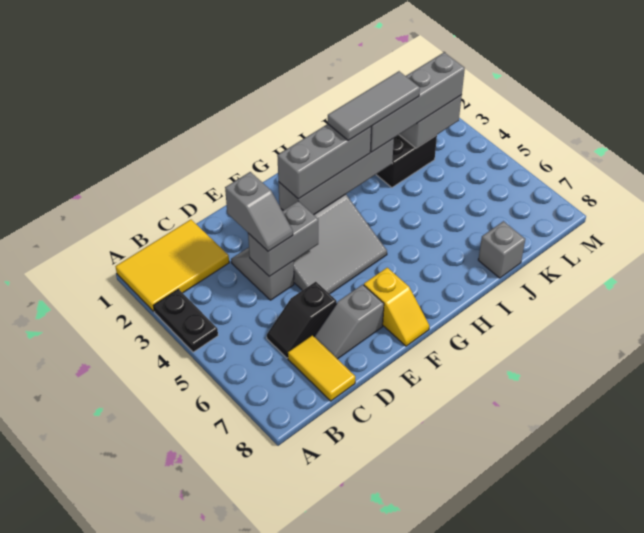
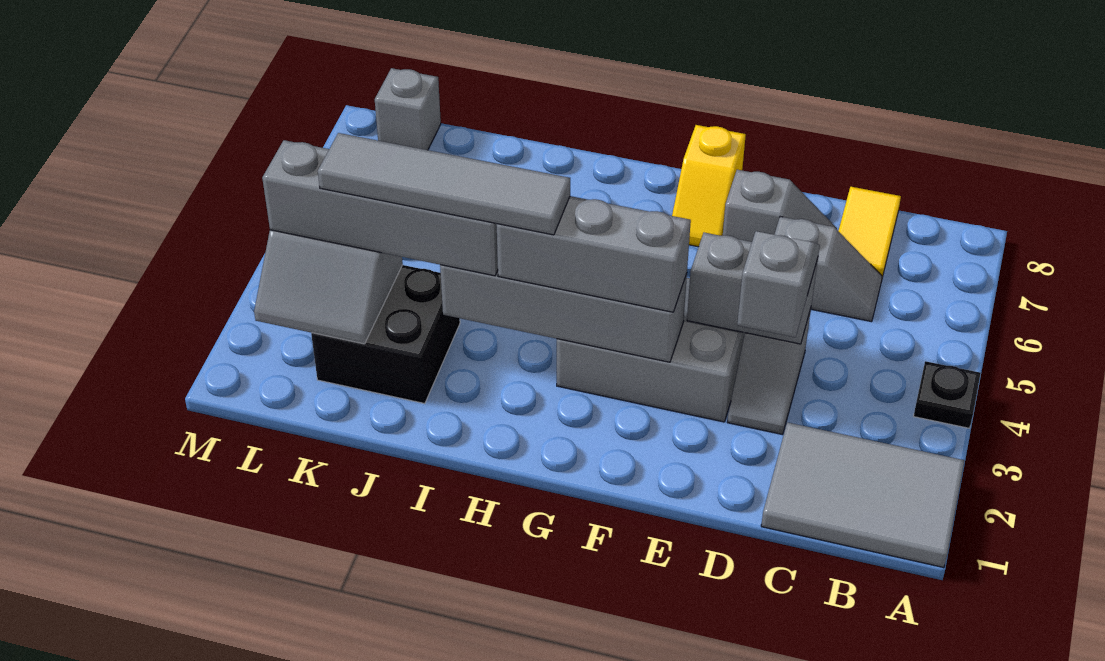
yellow tile A1:C2 level 1 -> grey tile A1:C2 level 1
black plate A3:A4 level 1 -> black plate A4 level 1
black slope C6:D6 level 1 top D -> grey slope C6:D6 level 1 top D
yellow slope F7:F8 level 1 top 7 -> yellow slope F7:F8 level 1 top 8
grey tile H3:J3 level 4 -> grey tile H3:K3 level 4
grey brick J8 level 1 -> grey brick L8 level 1

